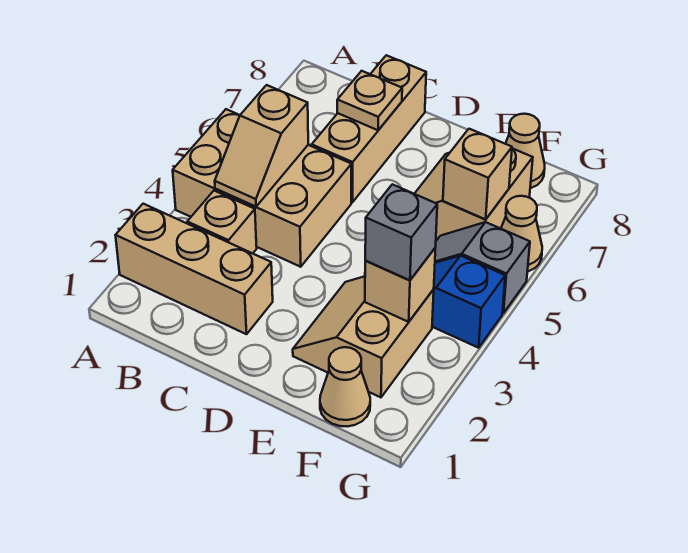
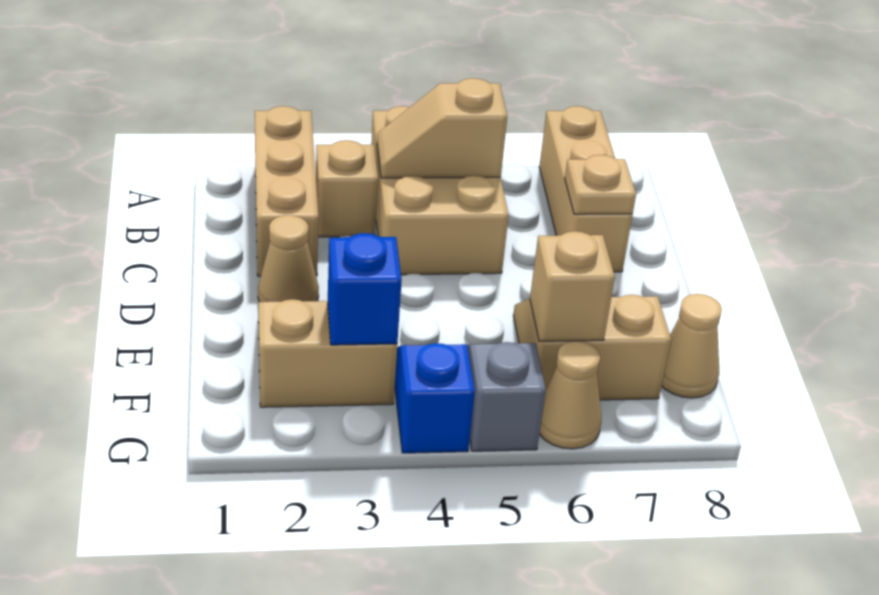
tan brick C6:C8 level 1 -> tan brick A7:C7 level 1
tan cone F1 level 1 -> tan cone D2 level 1
tan brick F3 level 2 -> blue brick F3 level 2
grey brick F3 level 3 -> none

